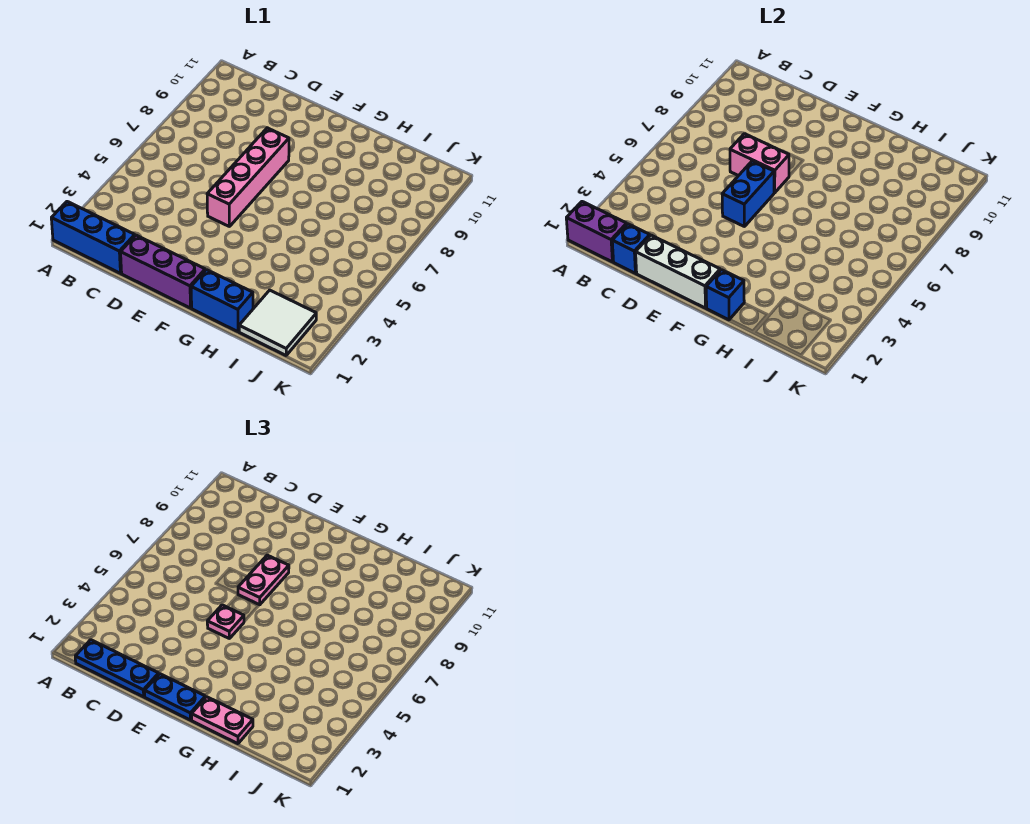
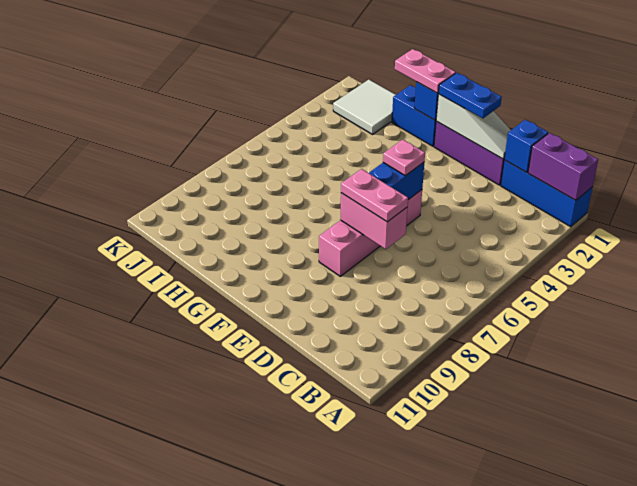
blue plate B1:D1 level 3 -> none
white brick D1:F1 level 2 -> white slope D1:F1 level 2 top F
pink plate E7:E8 level 3 -> pink plate D7:E7 level 3

